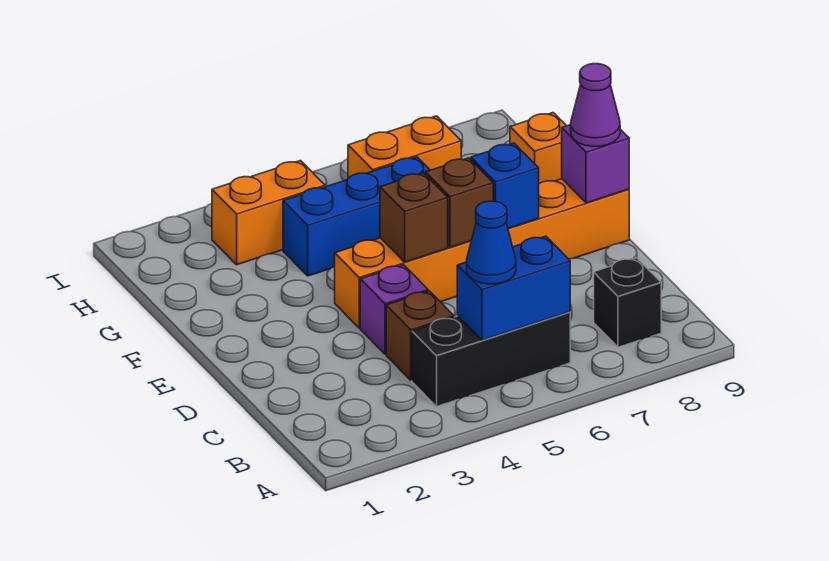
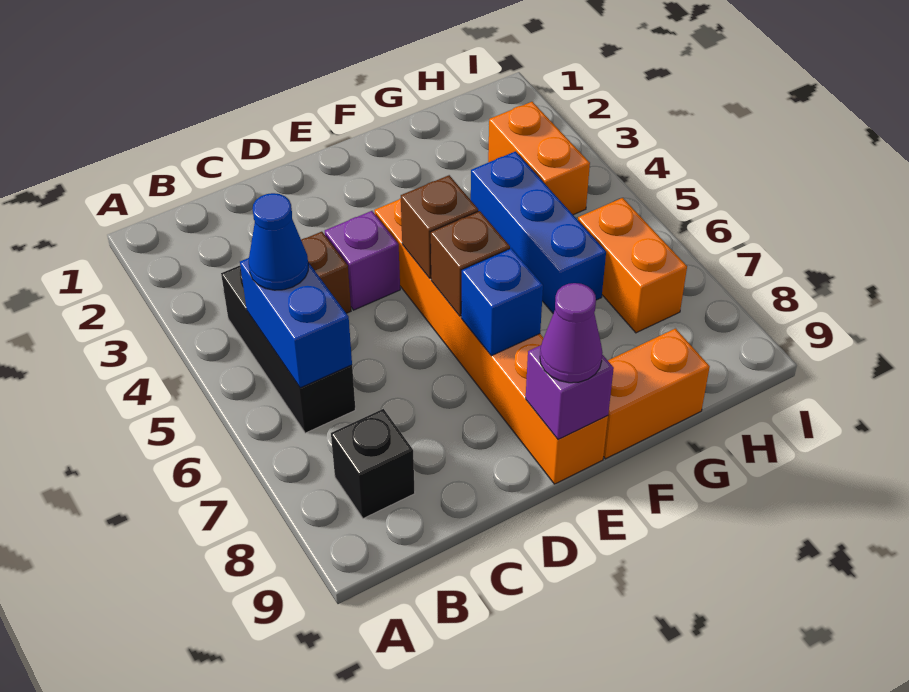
orange brick G9 level 1 -> orange brick F9:G9 level 1

